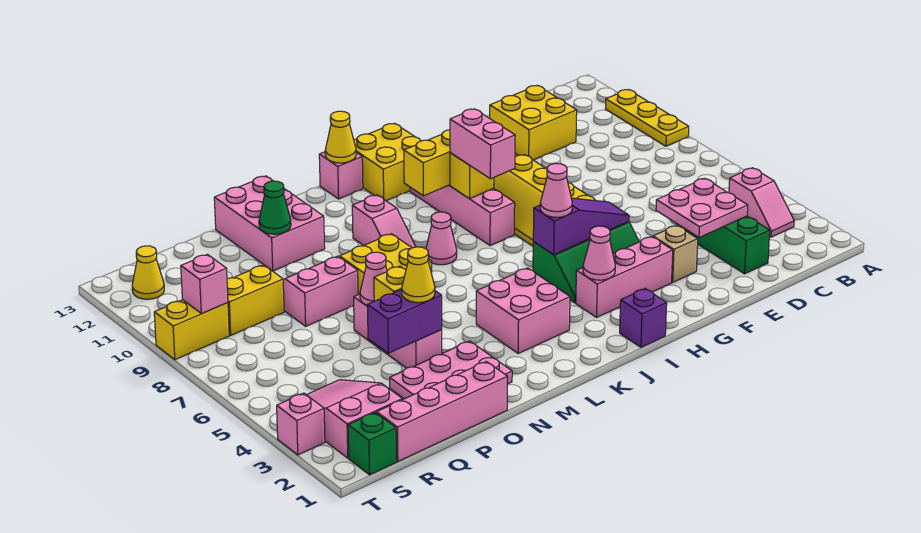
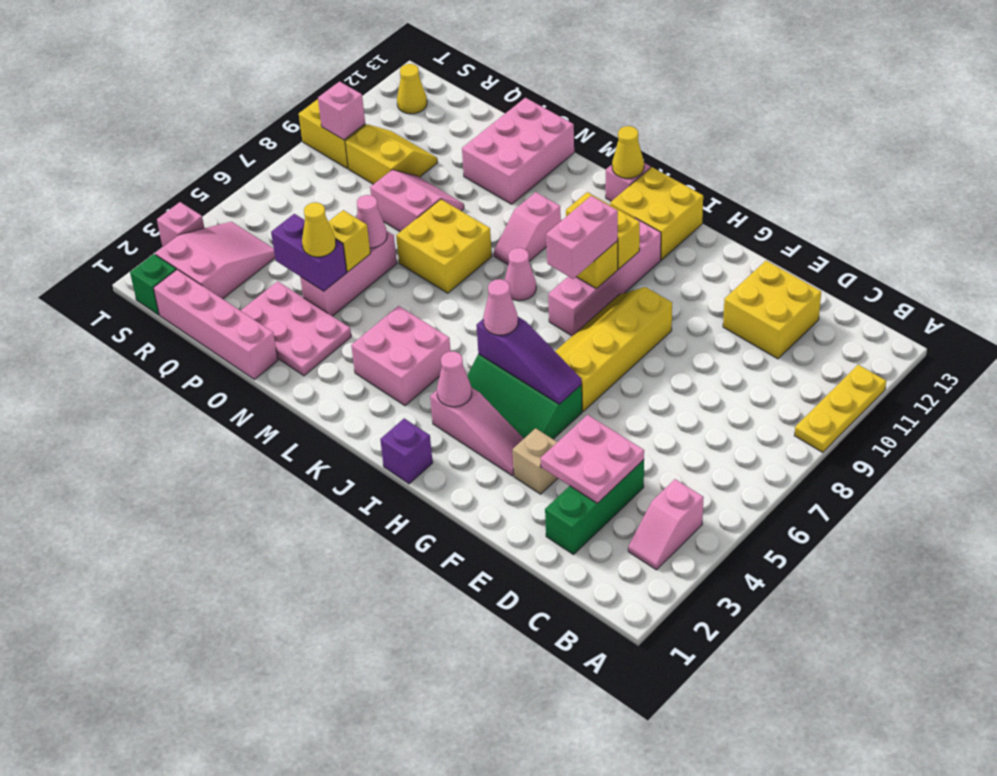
pink brick G3:I3 level 1 -> pink slope G3:I3 level 1 top I
green cone O11 level 2 -> none

